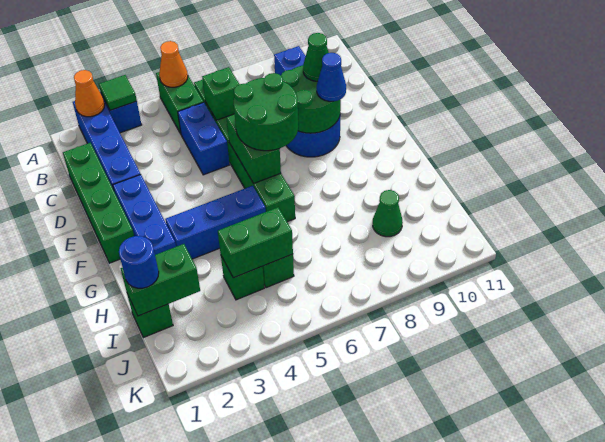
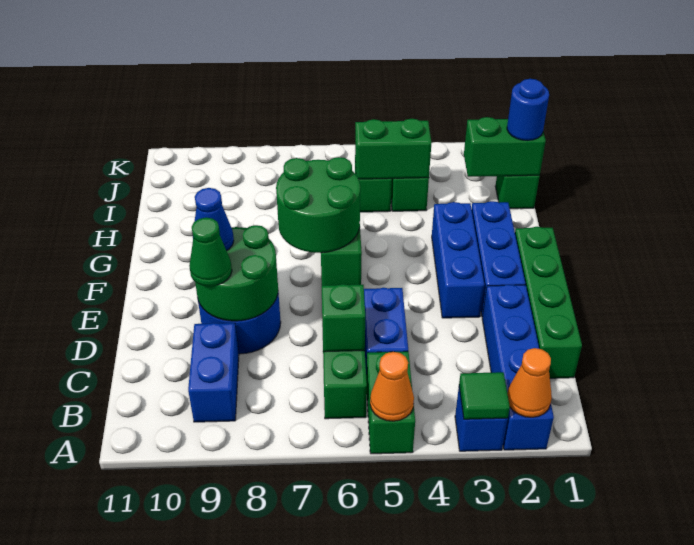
blue brick G3:G5 level 1 -> blue brick E3:G3 level 1
green cone I9 level 1 -> none

